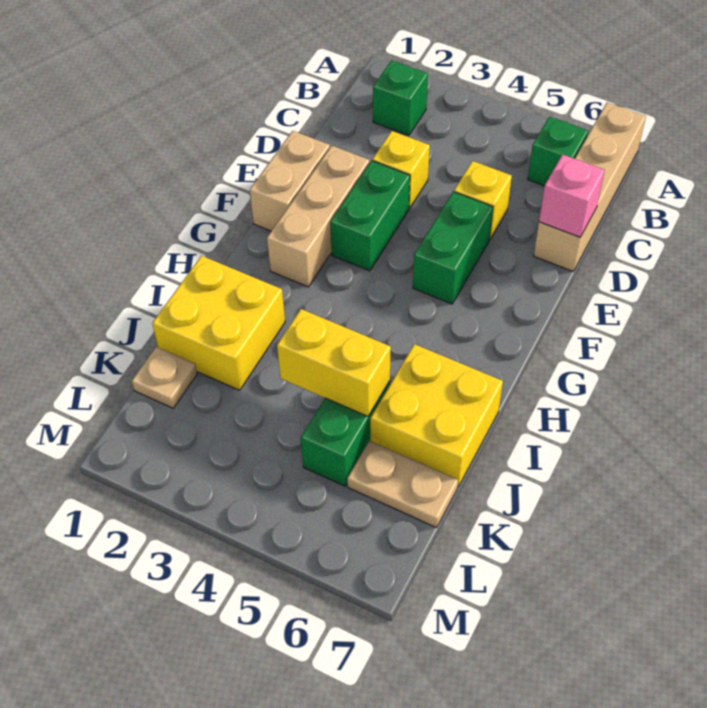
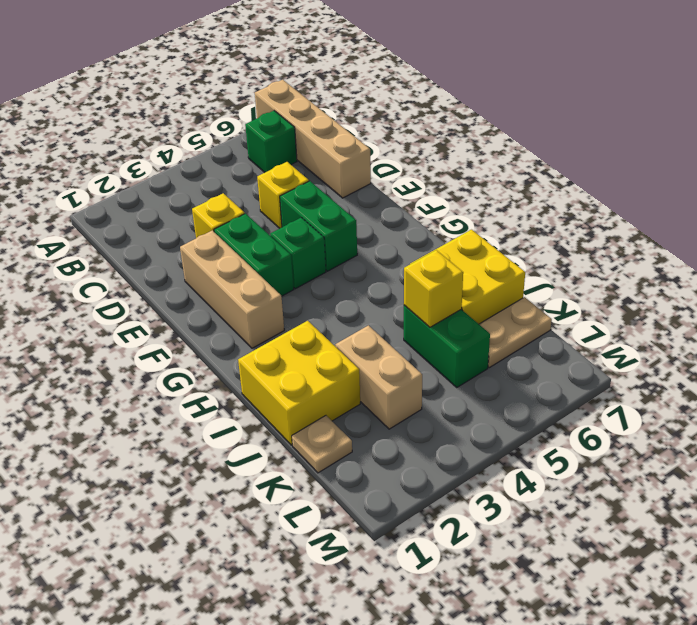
green brick B2 level 1 -> green brick F4 level 1
pink brick D7 level 2 -> none
tan brick E1:F1 level 1 -> tan brick J3:K3 level 1
yellow brick J4:J5 level 2 -> yellow brick J5 level 2

